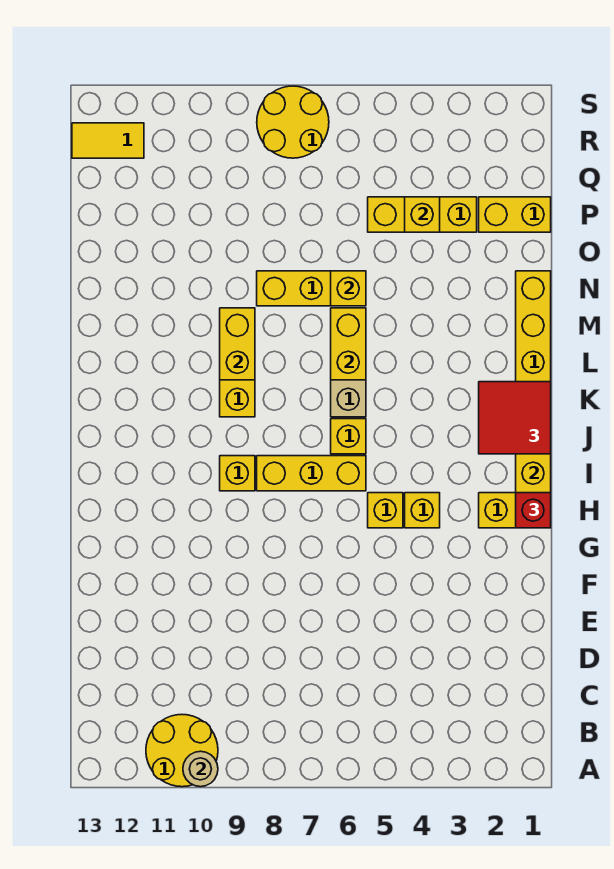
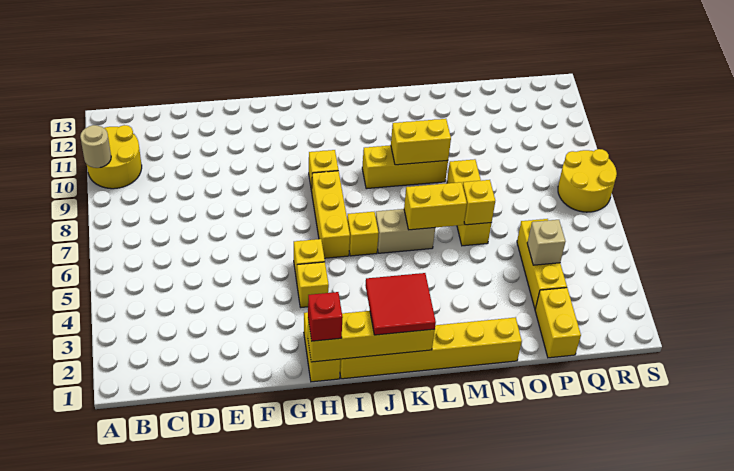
yellow brick P4 level 2 -> tan brick P4 level 2
yellow tile R12:R13 level 1 -> none

